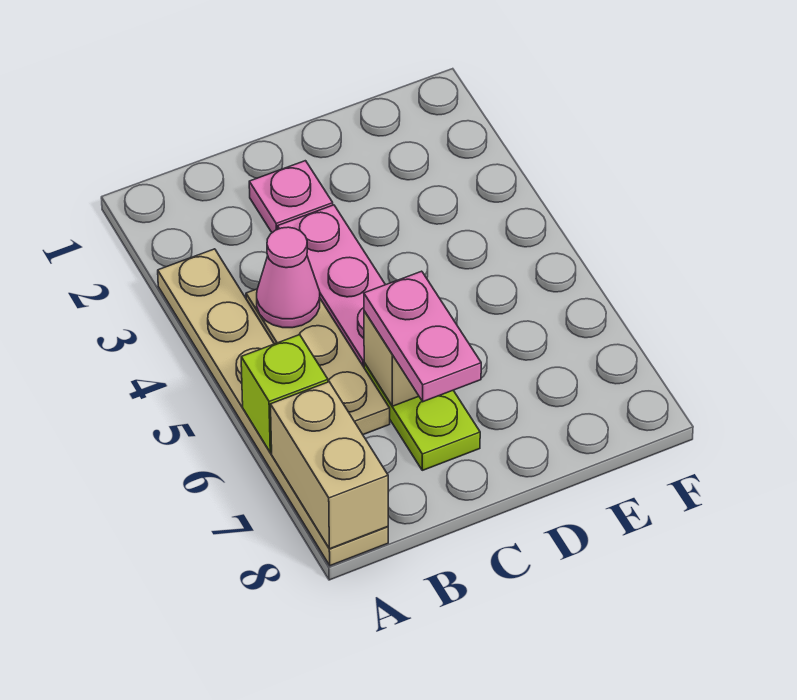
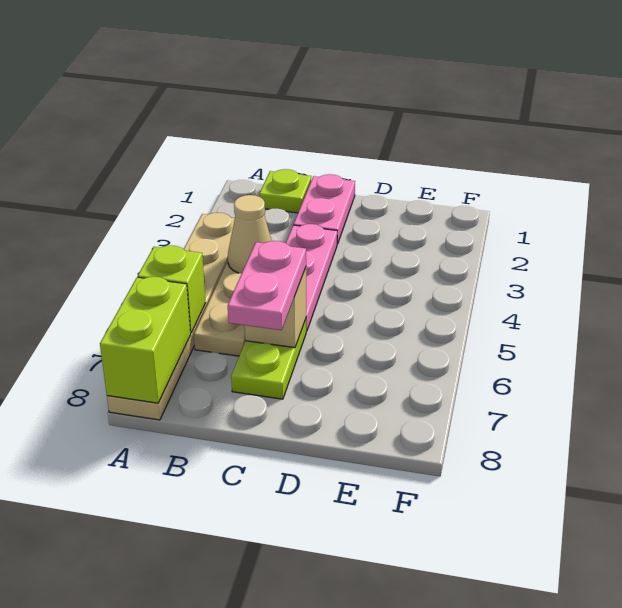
tan brick A7:A8 level 2 -> lime brick A7:A8 level 2
none -> lime plate B1 level 1
pink cone B4 level 2 -> tan cone B4 level 2
pink plate C2 level 1 -> pink plate C1:C2 level 1

